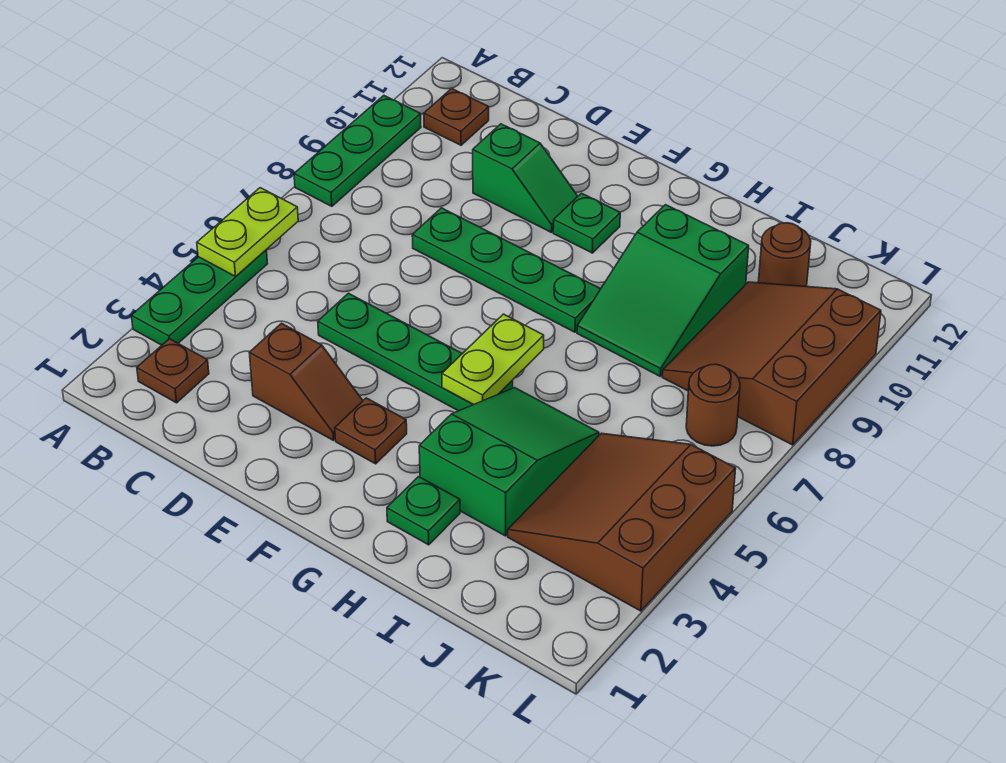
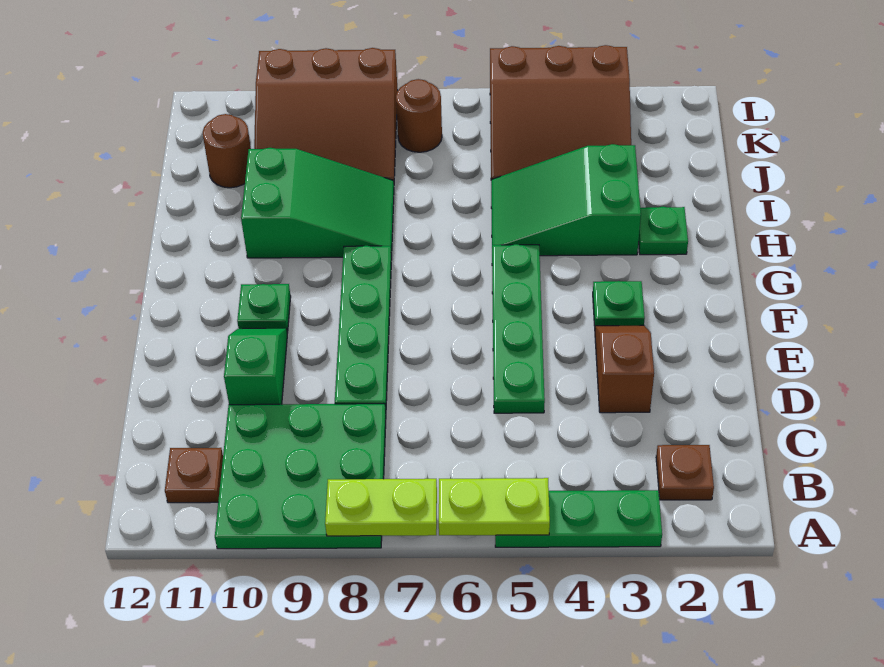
green plate A8:A10 level 1 -> green plate A8:C10 level 1
brown plate F3 level 1 -> green plate F3 level 1
lime plate G5:G6 level 2 -> lime plate A7:A8 level 2

